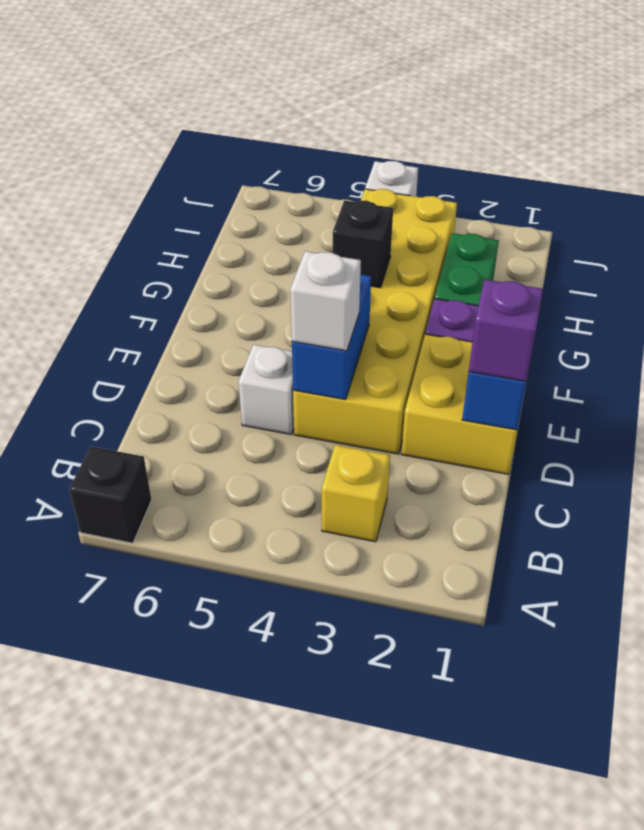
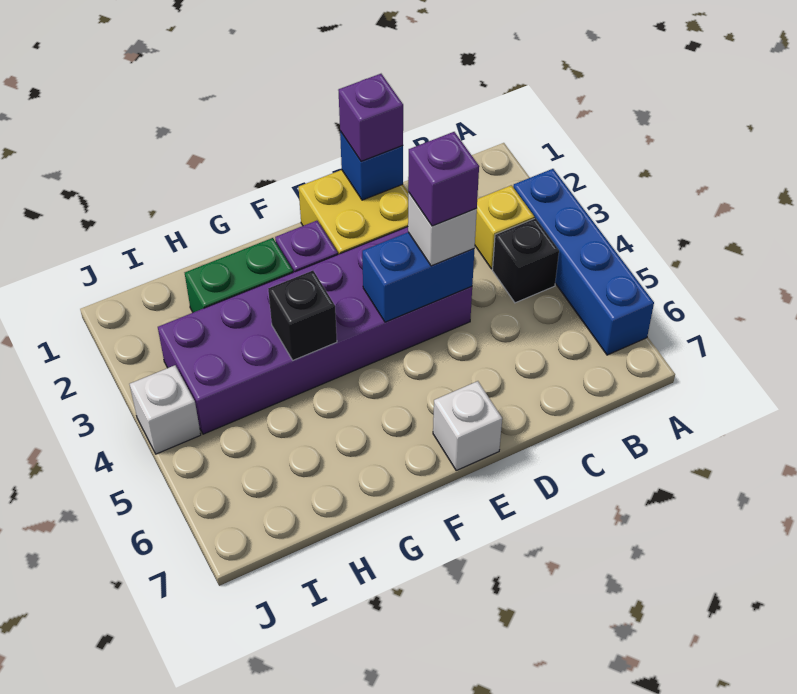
none -> blue brick A3:A6 level 1
black brick A7 level 1 -> black brick B4 level 1
yellow brick D3:I4 level 1 -> purple brick D3:I4 level 1
none -> purple brick D4 level 4
white brick D5 level 1 -> white brick E7 level 1

